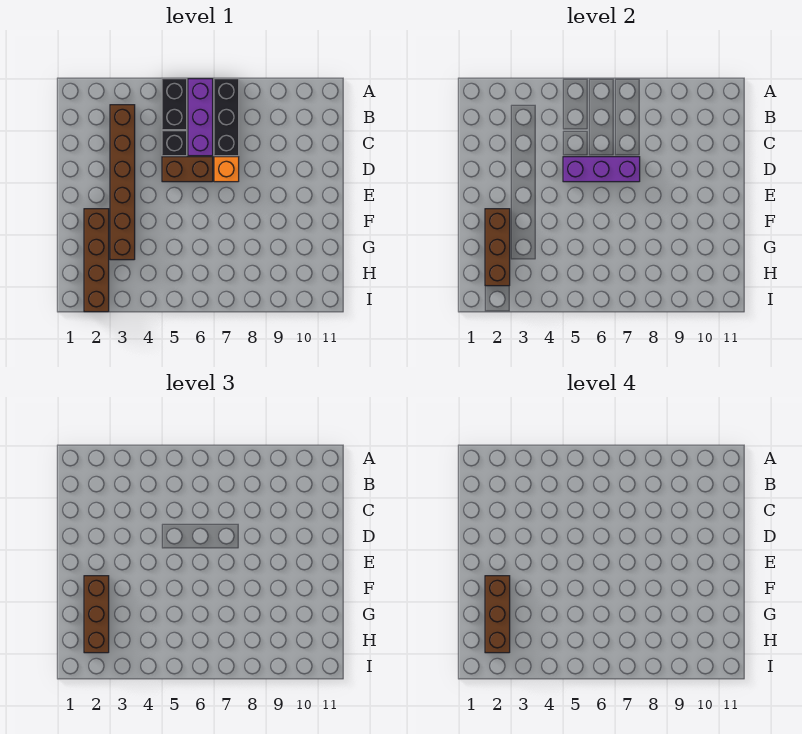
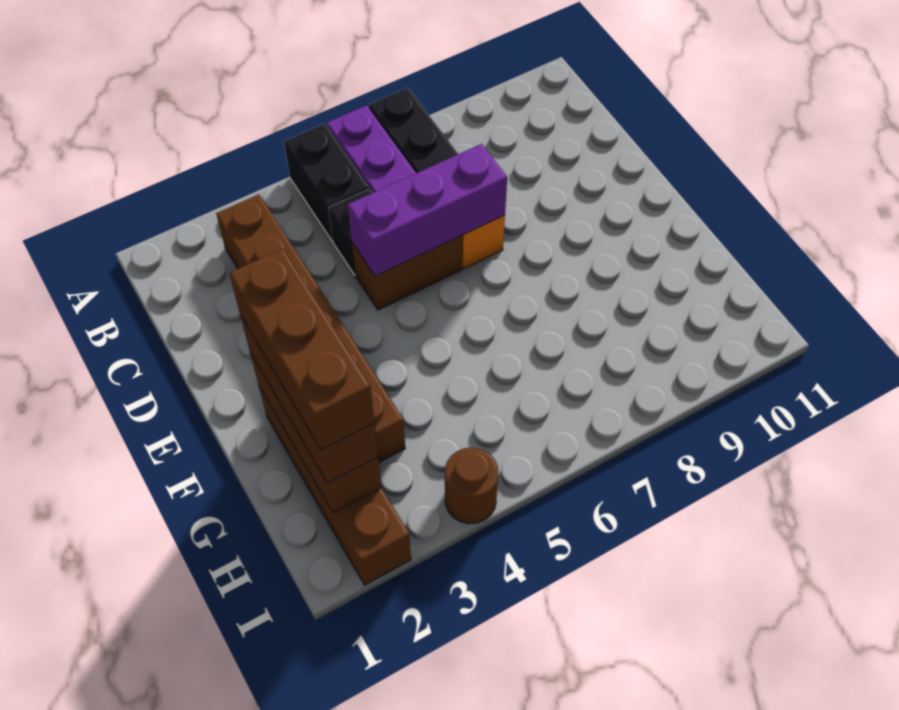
none -> brown round brick I4 level 1

